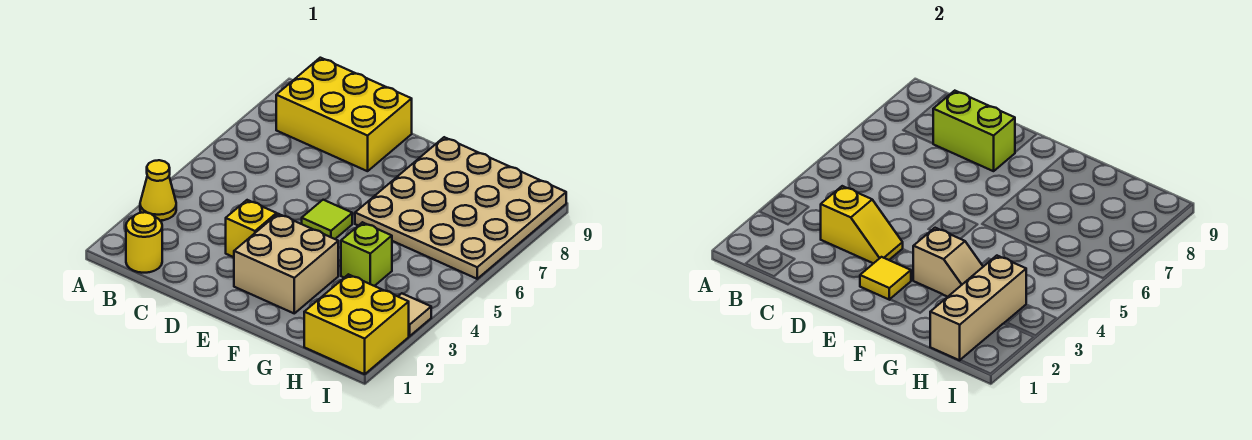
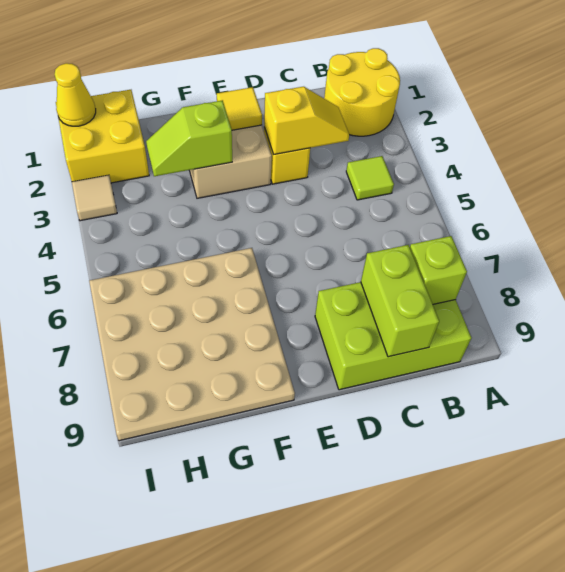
yellow cone A3 level 1 -> yellow cone I1 level 2
yellow round brick B1 level 1 -> yellow round brick A1:B2 level 1
yellow brick B8:D9 level 1 -> lime brick B8:D9 level 1
yellow slope C3:D3 level 2 top C -> yellow slope C3:D3 level 2 top D
lime brick C8:D8 level 2 -> lime brick C8:C9 level 2
lime tile E5 level 1 -> lime tile B4 level 1
tan slope F3:G3 level 2 top F -> lime slope F3:G3 level 2 top F
lime brick G4 level 1 -> lime brick B8 level 2
tan brick H1:H3 level 2 -> none

